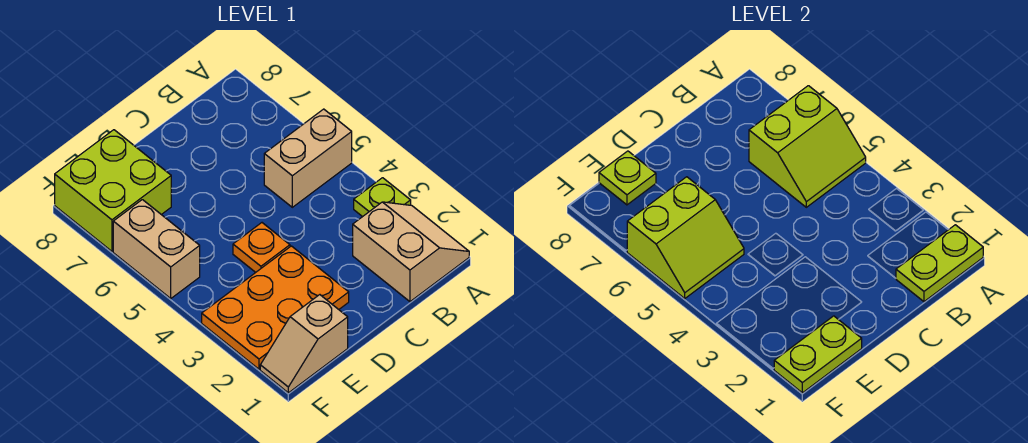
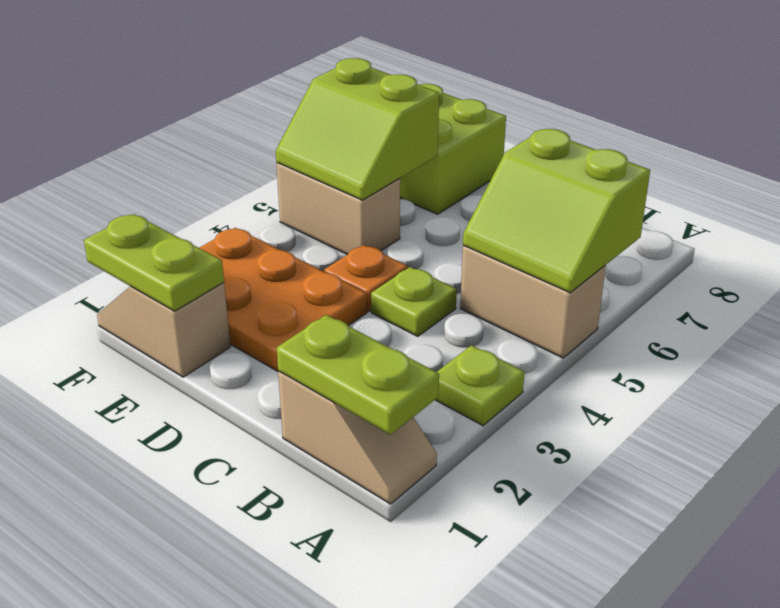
tan slope A1:B2 level 1 top B -> tan slope A1:B1 level 1 top B
lime plate E8 level 2 -> lime plate C4 level 1
tan brick F5:F6 level 1 -> tan brick E5:F5 level 1

